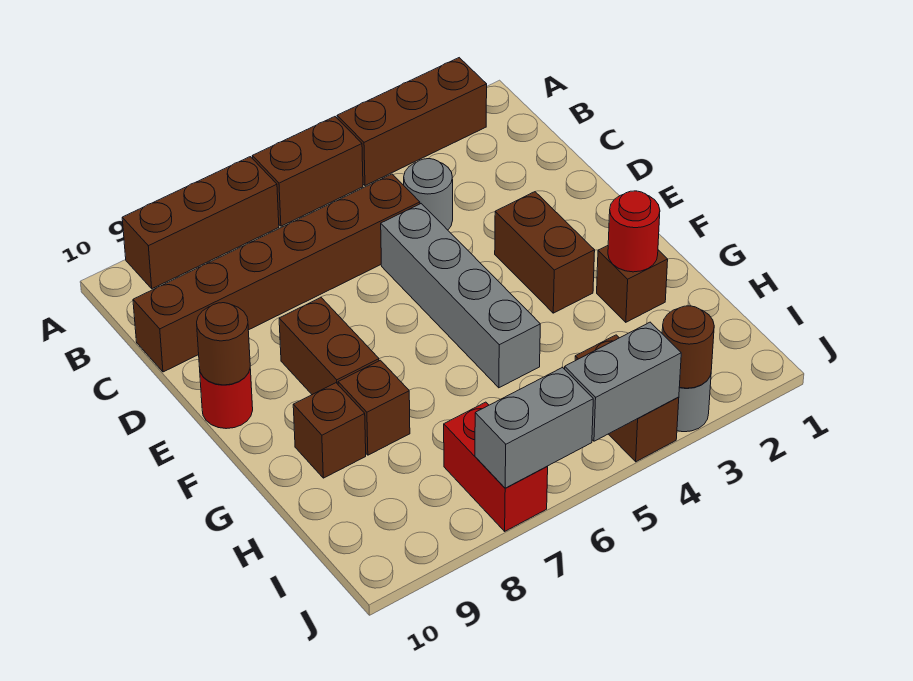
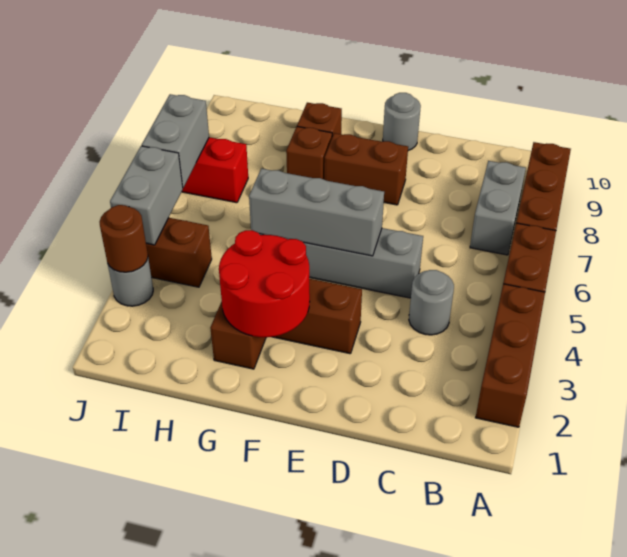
none -> grey brick B7:B8 level 1
brown brick C5:C10 level 1 -> none
none -> grey brick E5:G5 level 2
red round brick E10 level 1 -> grey round brick E10 level 1
brown round brick E10 level 2 -> none
red round brick G2 level 2 -> red round brick F2:G3 level 2

